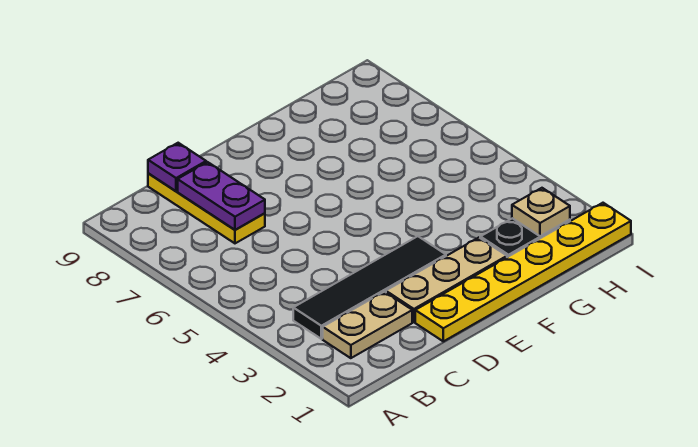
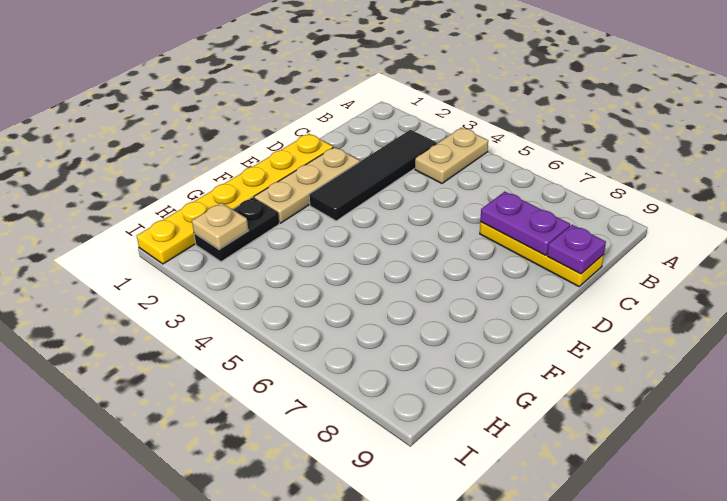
tan plate B2:C2 level 1 -> tan plate A4:B4 level 1

